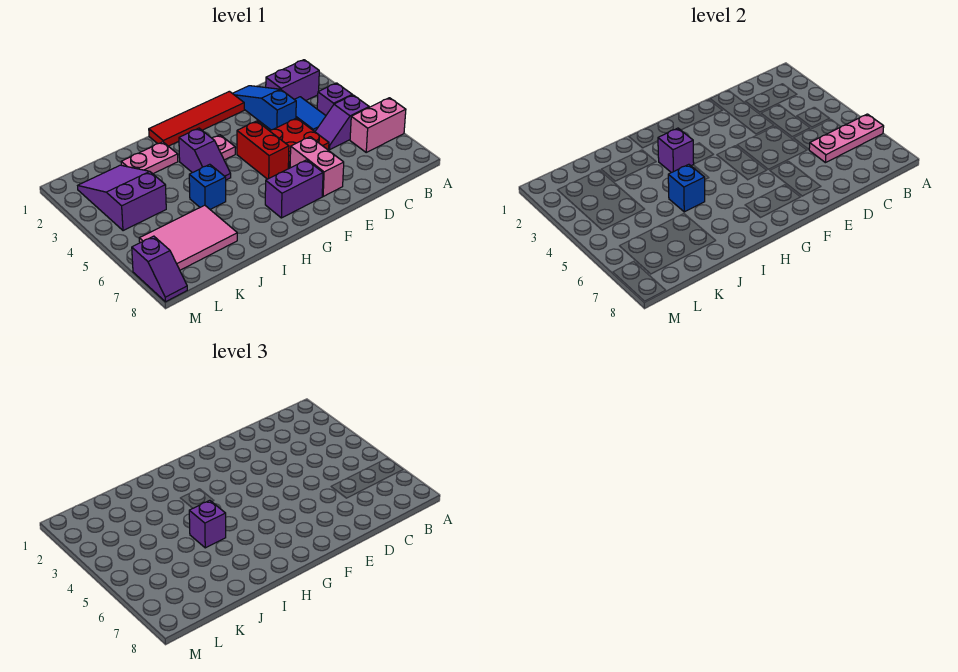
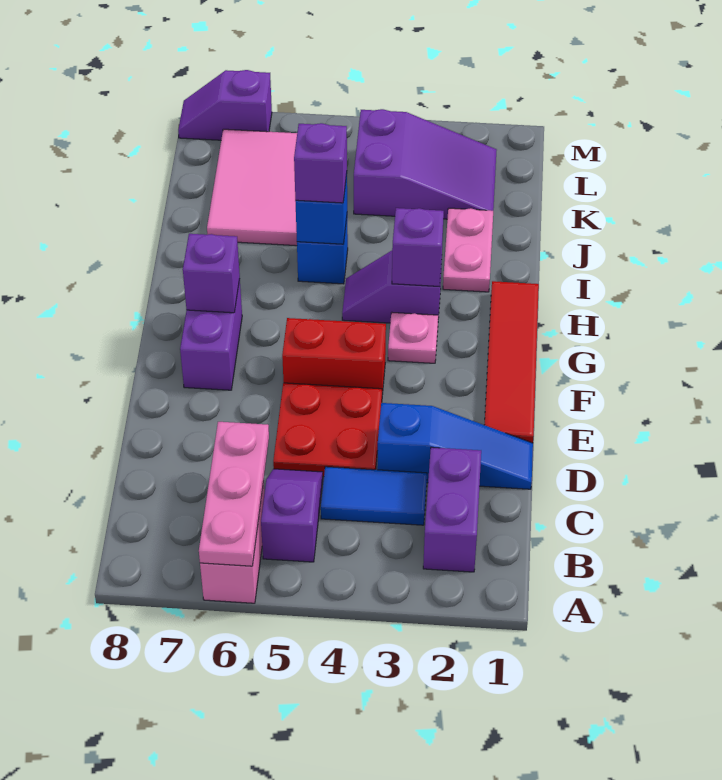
purple brick B4 level 1 -> purple brick G7 level 2
pink brick E6:E7 level 1 -> none

